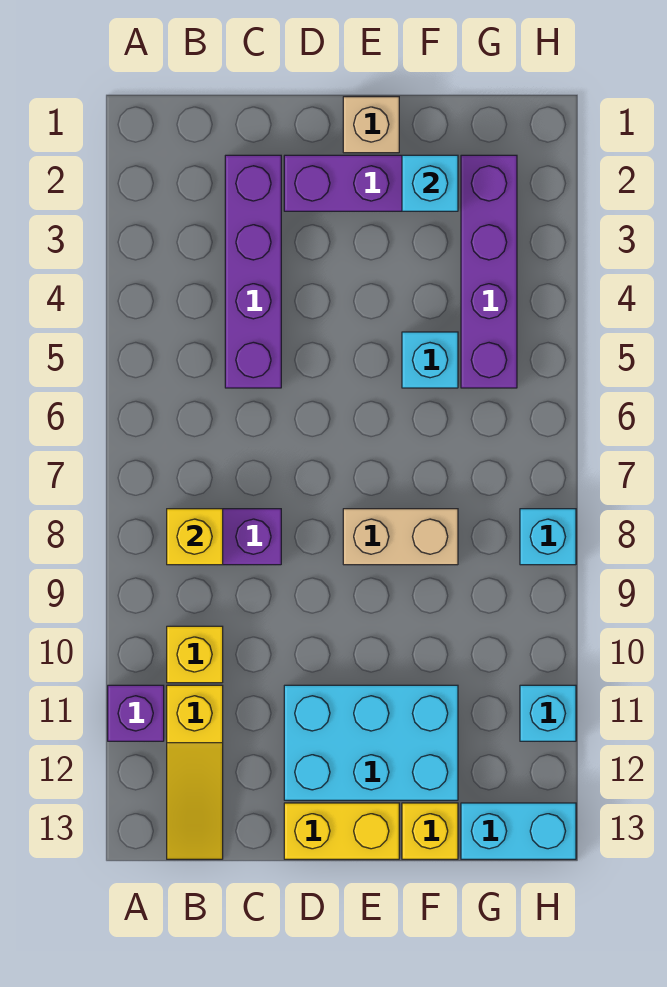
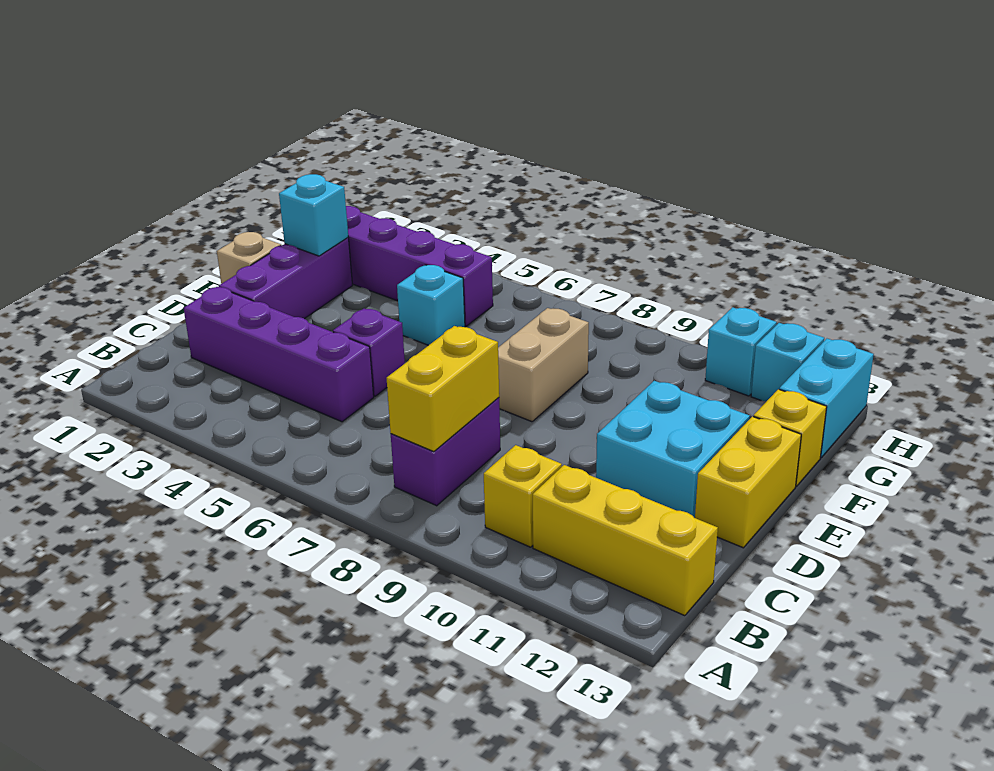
purple brick A11 level 1 -> purple brick D5 level 1
yellow brick B8 level 2 -> yellow brick B8:C8 level 2
yellow slope B11:B13 level 1 top 11 -> yellow brick B11:B13 level 1
cyan brick D11:F12 level 1 -> cyan brick D11:E12 level 1
cyan brick H8 level 1 -> cyan brick H12 level 1

